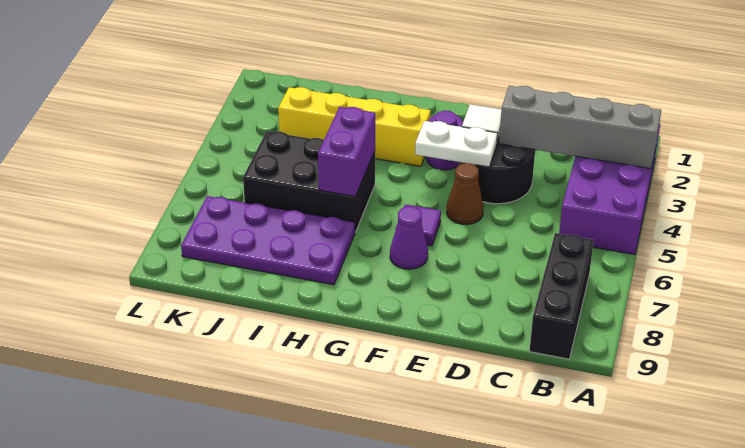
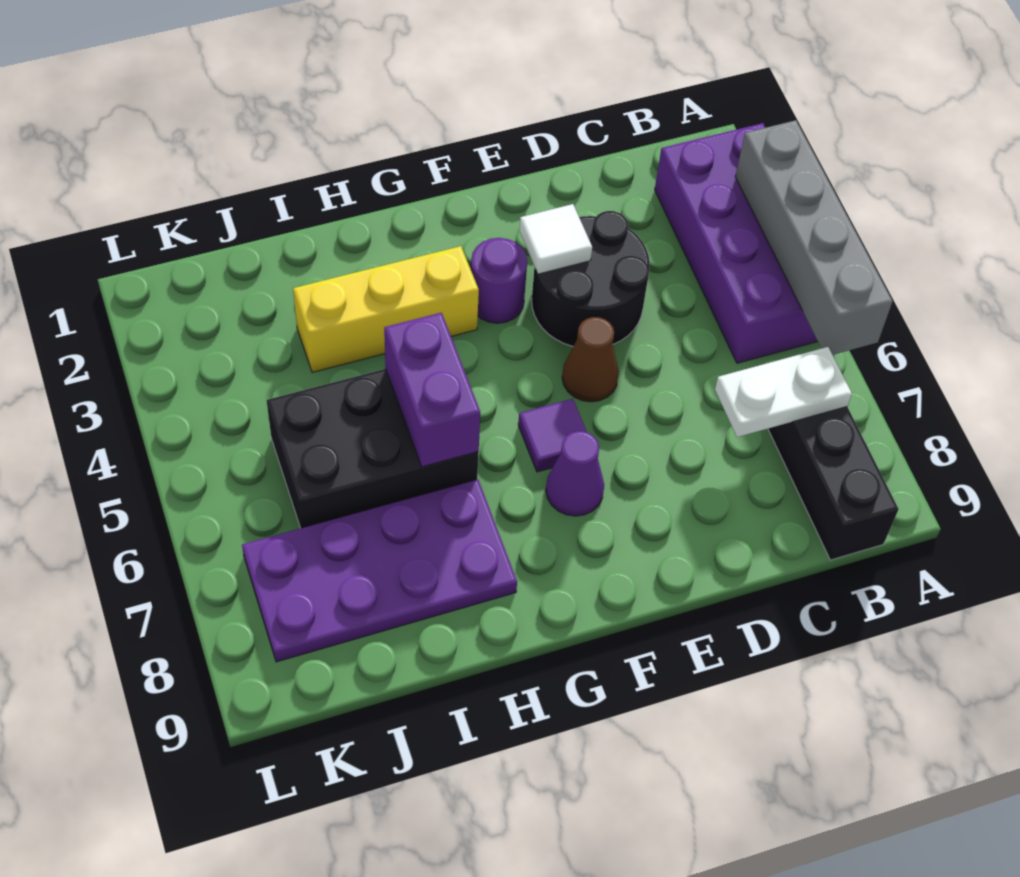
grey brick A3:D3 level 2 -> grey brick A3:A6 level 2
white plate E4:F4 level 2 -> white plate B7:C7 level 2
yellow brick G3:J3 level 1 -> yellow brick G3:I3 level 1

